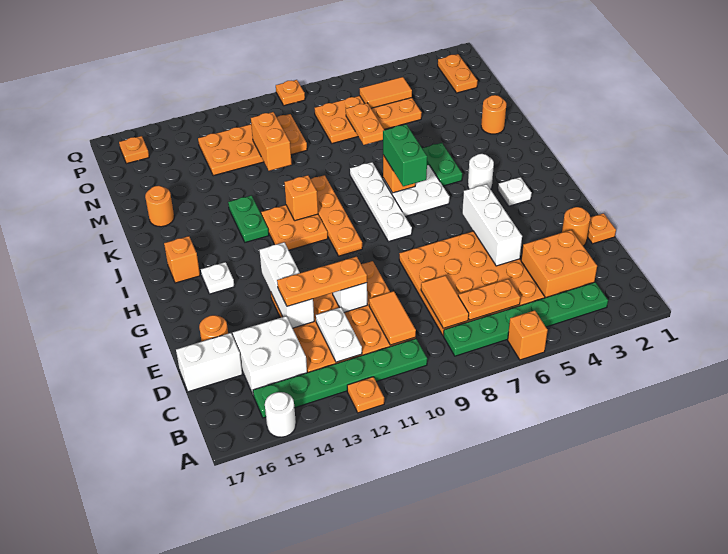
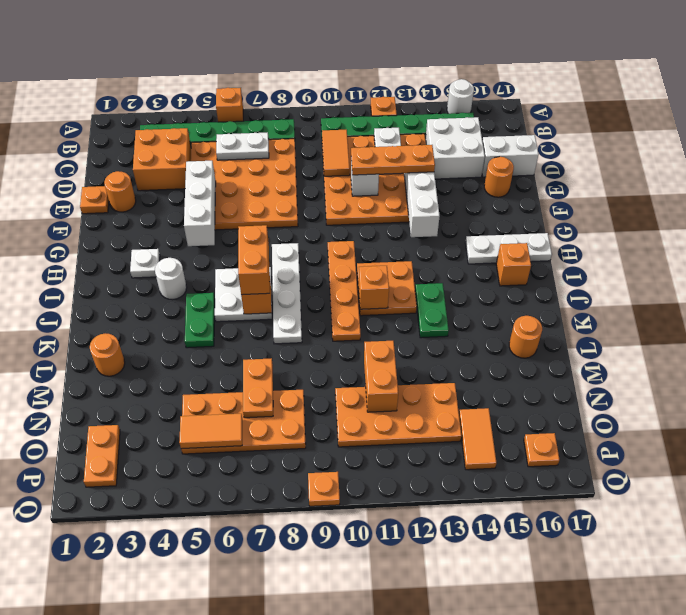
orange plate C6:C7 level 2 -> white plate C6:C7 level 2
orange tile C8:D8 level 2 -> orange tile O14:P14 level 1
white plate H15 level 1 -> white plate H15:H17 level 1
green brick I7:J7 level 3 -> orange brick I7:J7 level 3

